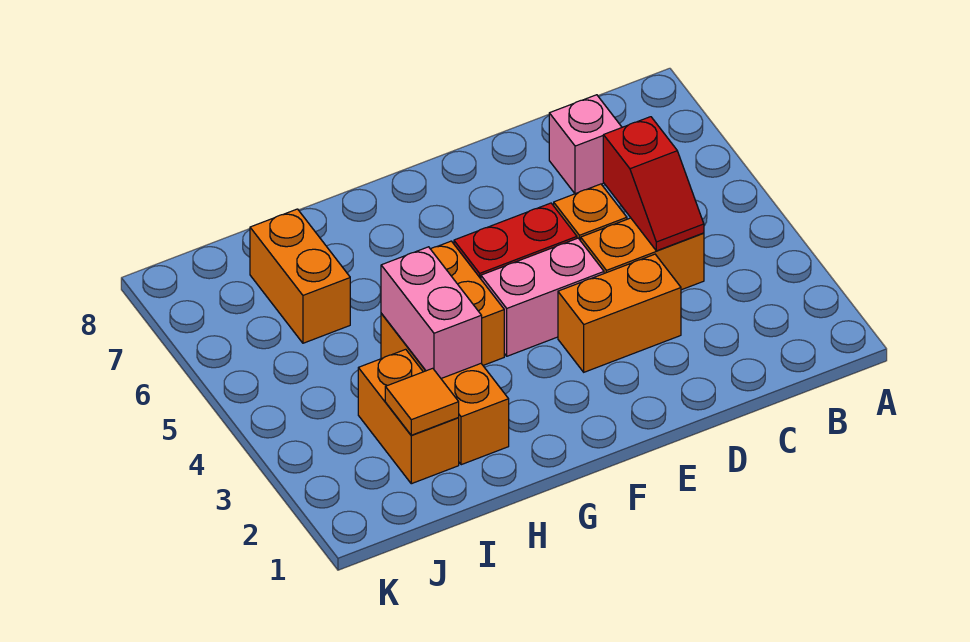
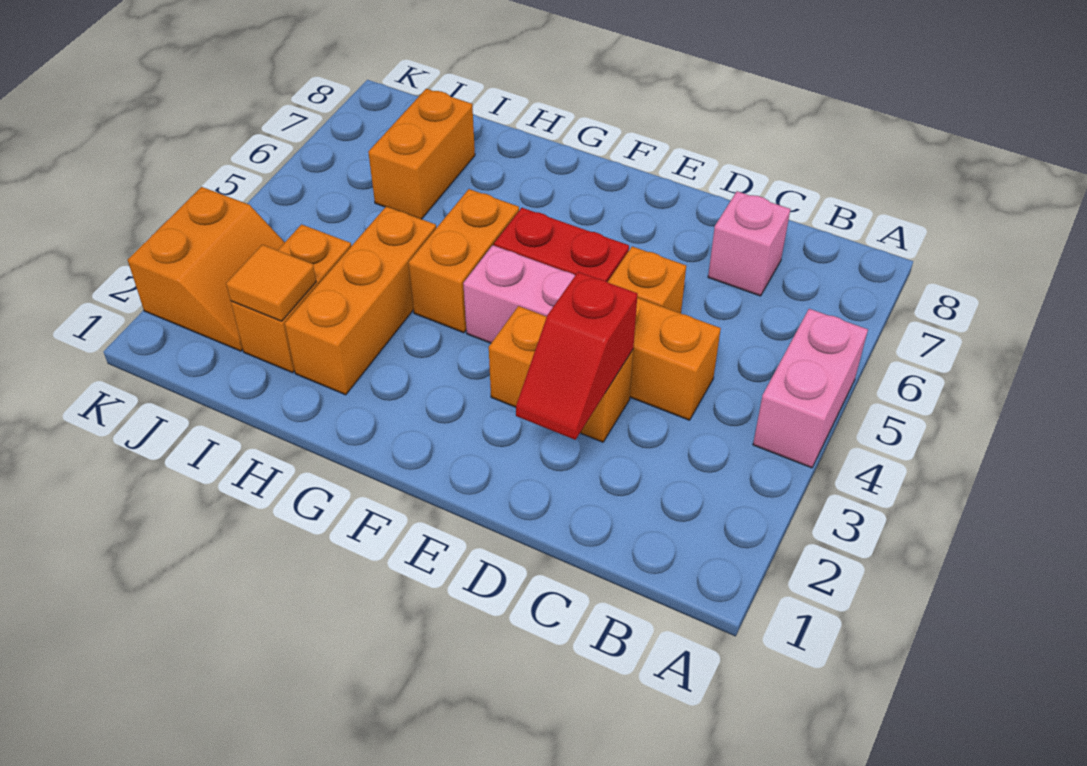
red slope C4:C5 level 2 top 5 -> red slope D2:D3 level 2 top 3
pink brick H3:H4 level 2 -> pink brick A4:A5 level 1
none -> orange slope J2:K3 level 1 top K

